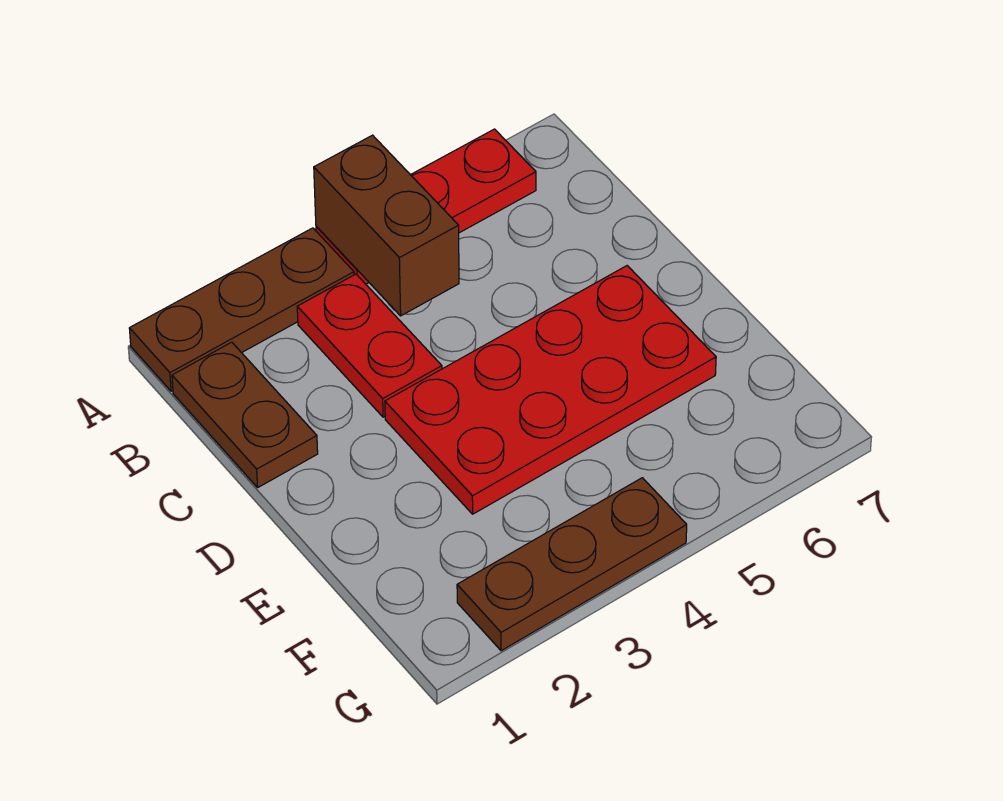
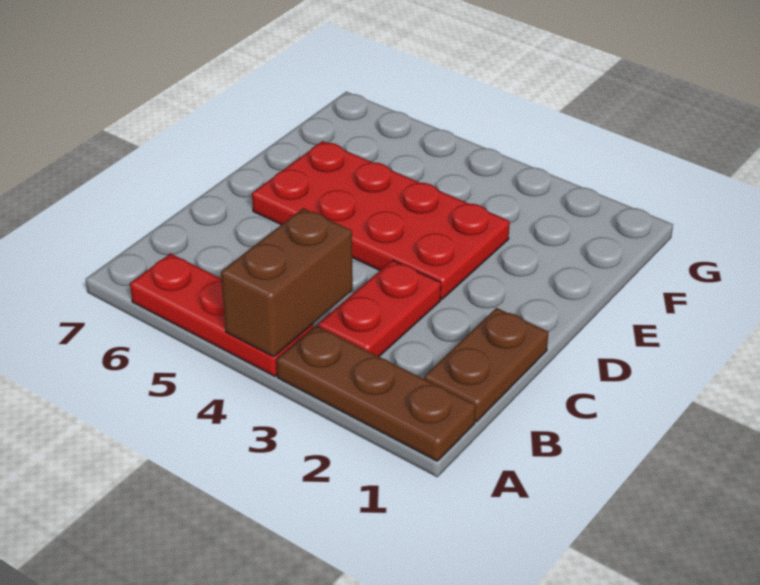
brown plate G2:G4 level 1 -> none

